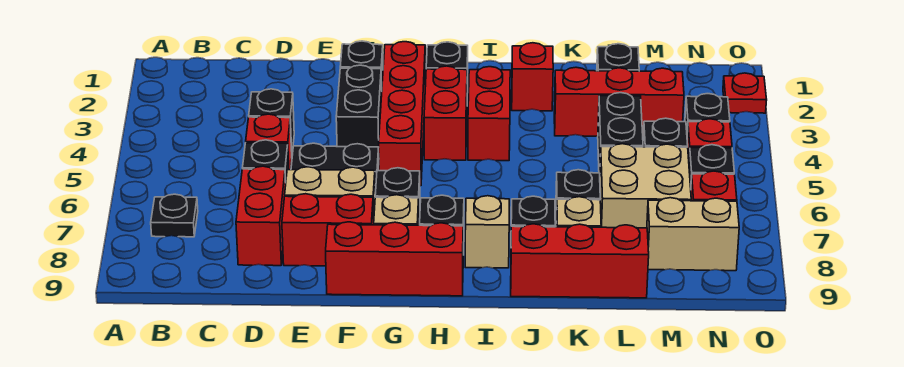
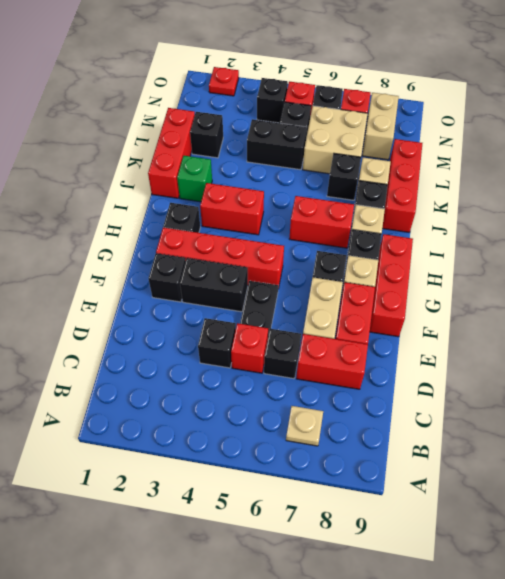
black plate B7 level 1 -> tan plate B7 level 1
red brick H3:H4 level 1 -> red brick I6:I7 level 1
red brick J2 level 1 -> green brick J2 level 1
red brick K3:M3 level 1 -> red brick J1:L1 level 1

